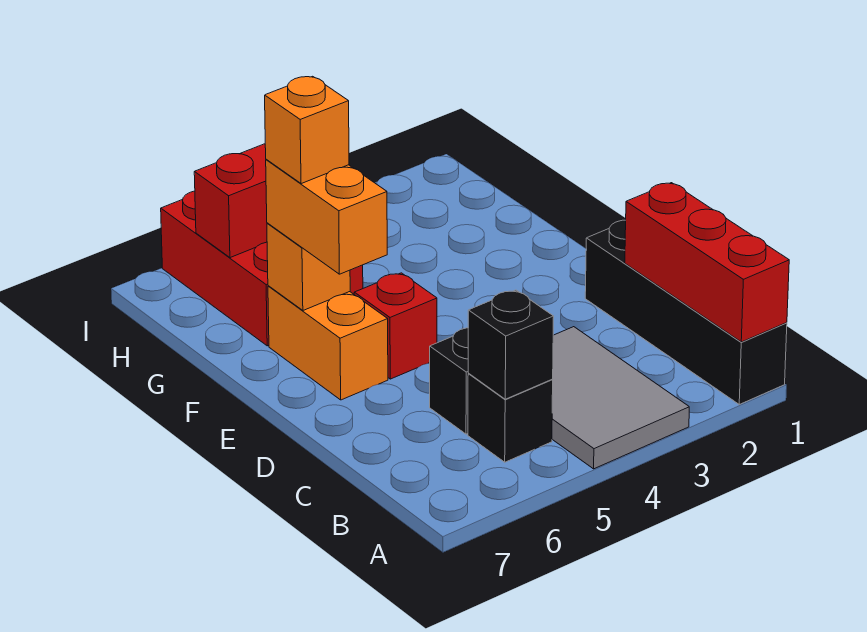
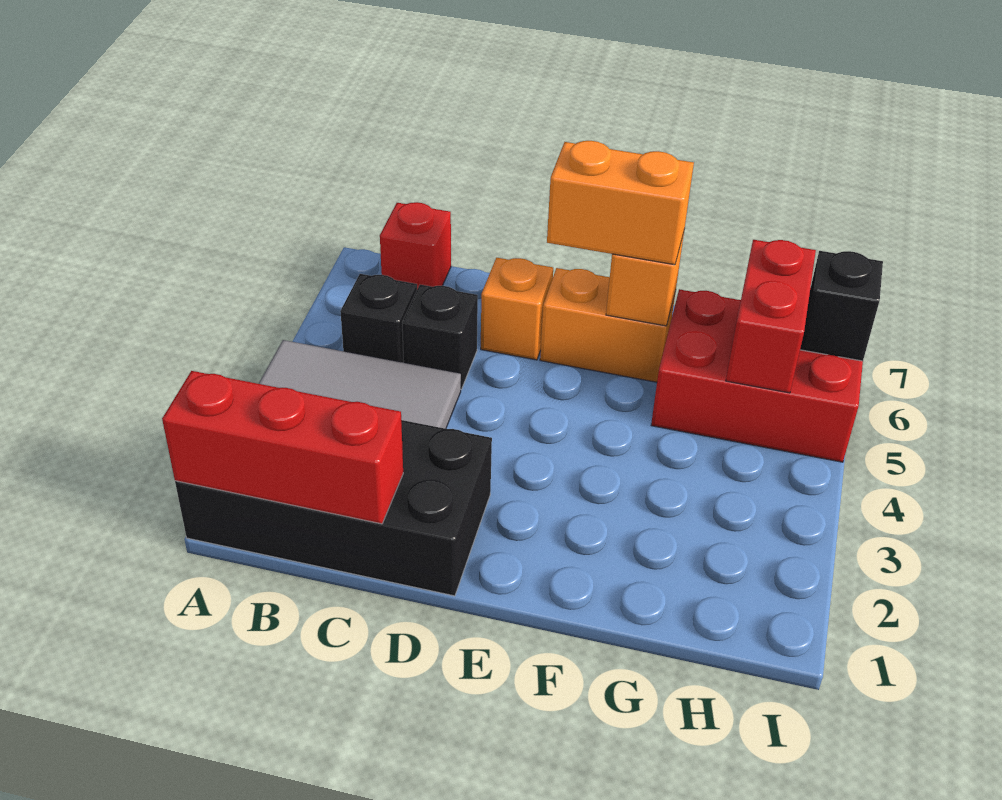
black brick A1:D1 level 1 -> black brick A1:D2 level 1
black brick B5 level 2 -> black brick I6 level 2
red brick E5 level 1 -> red brick B7 level 1
orange brick F6 level 4 -> orange brick D6 level 1

